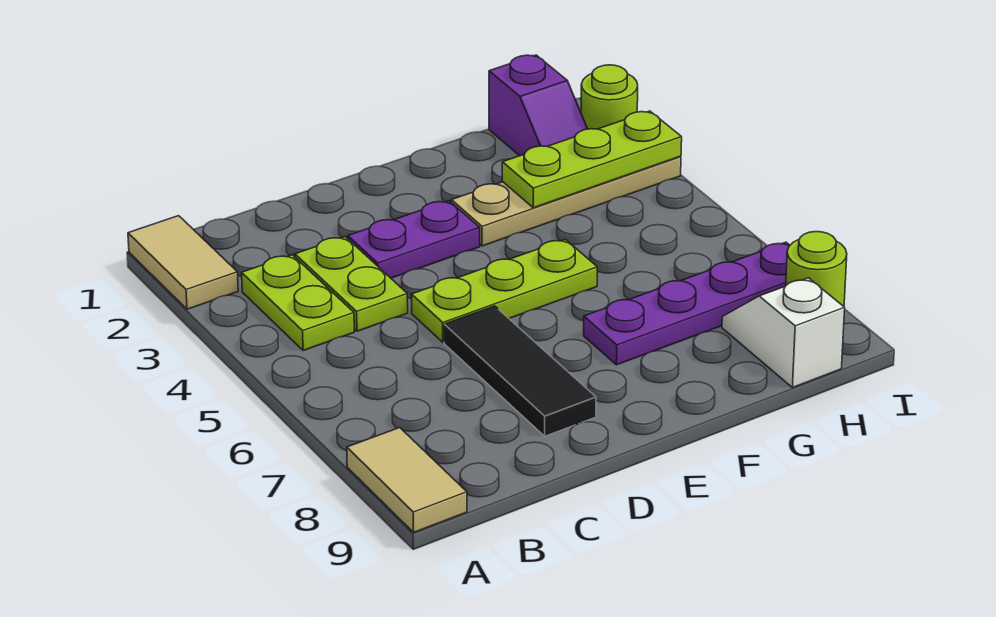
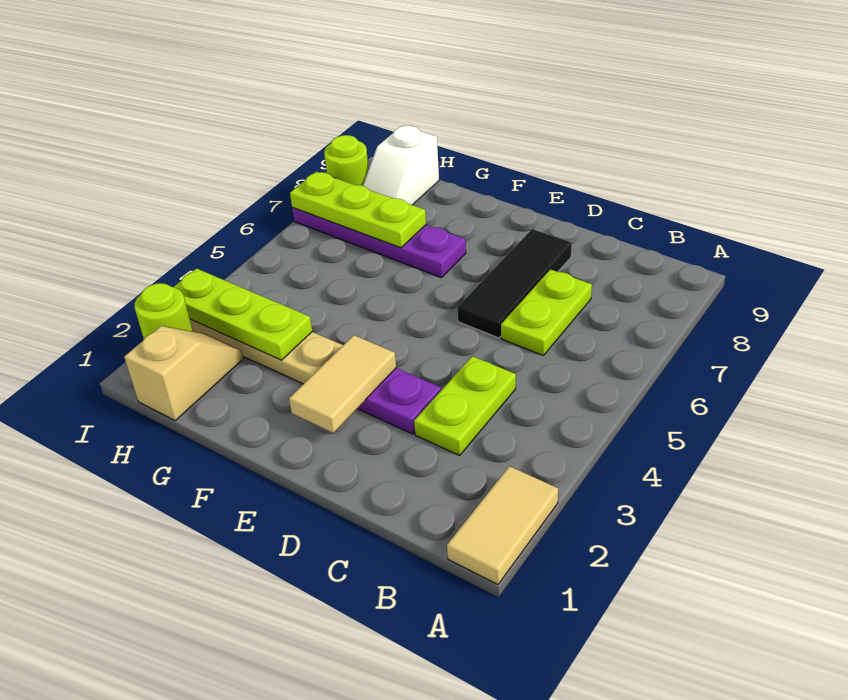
tan tile A8:A9 level 1 -> tan tile E2:E3 level 2
lime plate B3:B4 level 1 -> lime plate C6:C7 level 1
lime plate D5:F5 level 1 -> lime plate G7:I7 level 2
purple slope H1:H2 level 1 top 1 -> tan slope H1:H2 level 1 top 1

